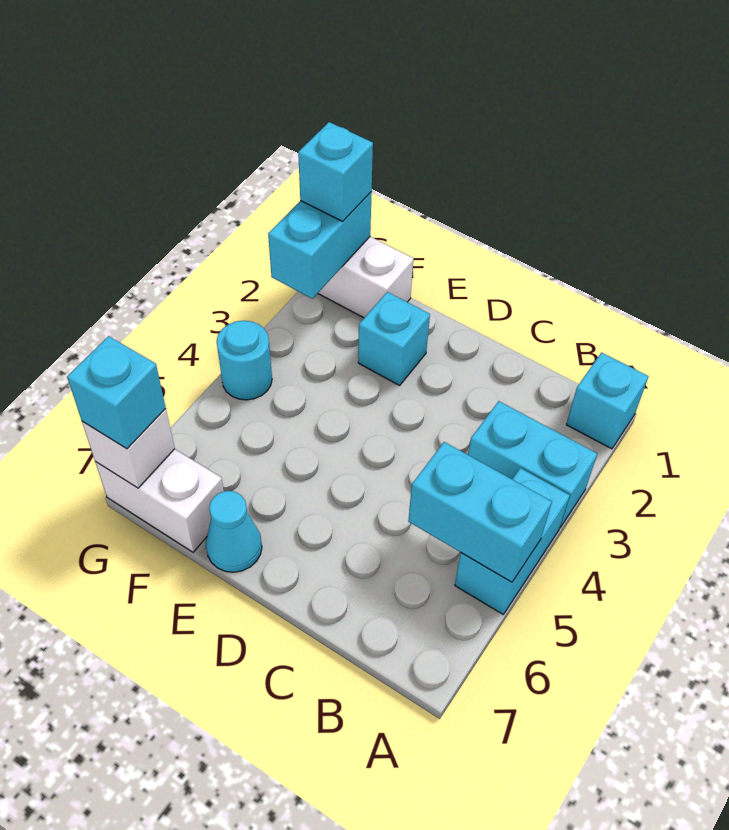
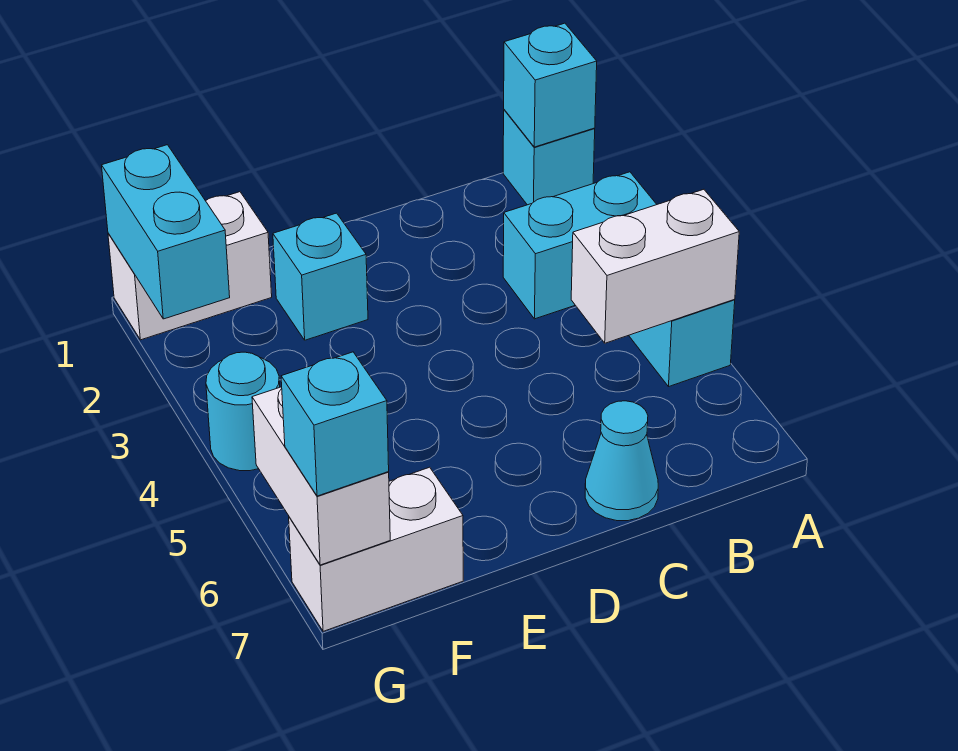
cyan brick A5:B5 level 2 -> white brick A5:B5 level 2
cyan cone E7 level 1 -> cyan cone C7 level 1
cyan brick G1 level 3 -> cyan brick A1 level 2
white brick G7 level 2 -> white brick G6:G7 level 2

